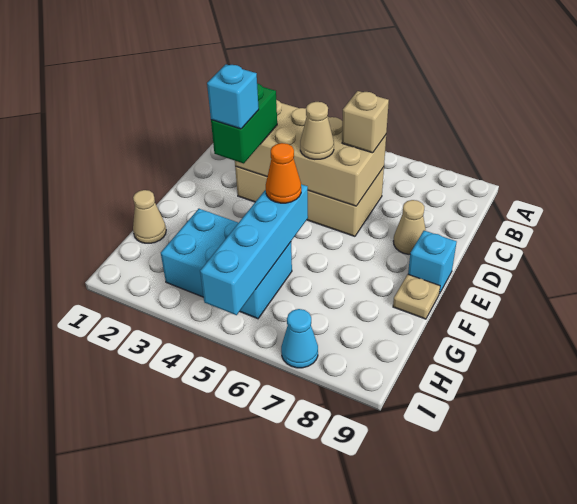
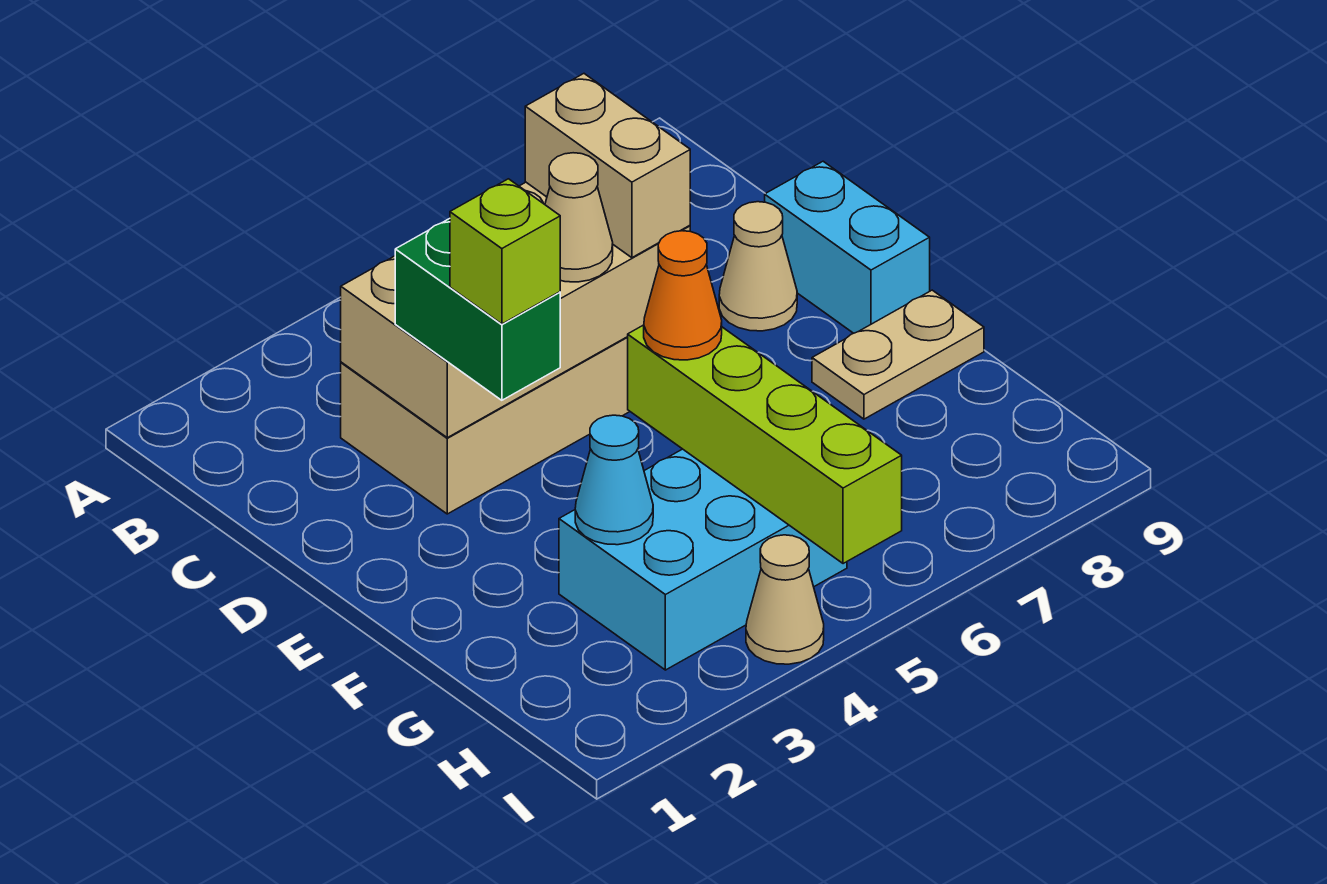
tan brick C6 level 3 -> tan brick C6:D6 level 3
cyan brick E3 level 4 -> lime brick E3 level 4
cyan brick E9 level 1 -> cyan brick D9:E9 level 1
cyan brick F5:I5 level 2 -> lime brick F5:I5 level 2
tan plate F9 level 1 -> tan plate F8:F9 level 1
tan cone G1 level 1 -> tan cone I4 level 1
cyan cone I7 level 1 -> cyan cone G3 level 2

